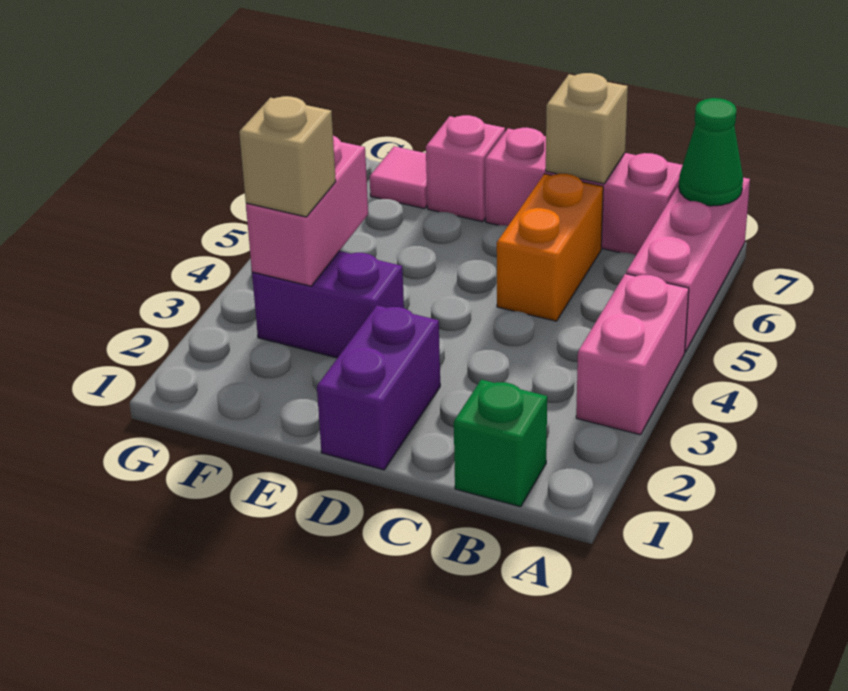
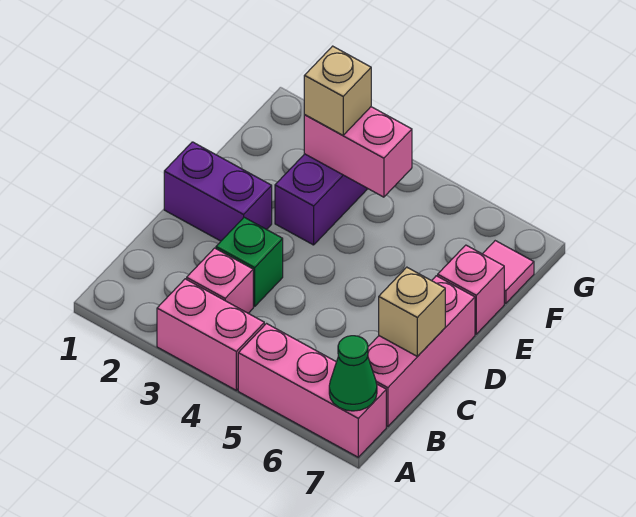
green brick B1 level 1 -> green brick C3 level 1
none -> pink brick B3 level 1
orange brick C5:C6 level 1 -> none

